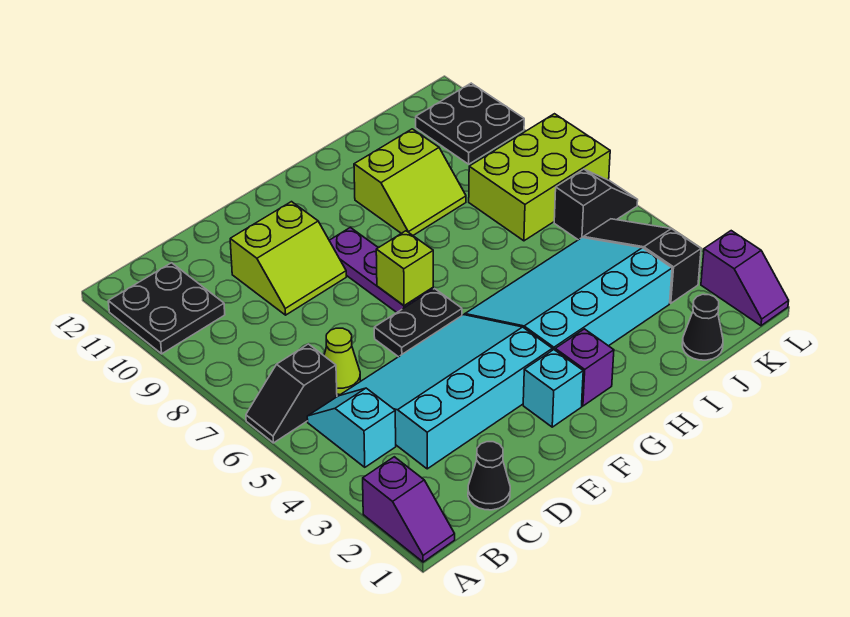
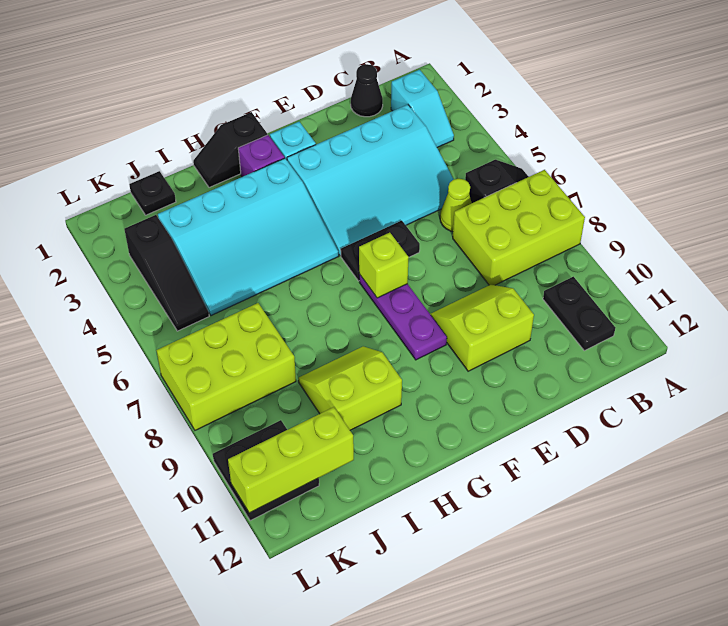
purple slope A1:A2 level 1 top 2 -> none
none -> lime brick A7:C8 level 1
black plate A10:B11 level 1 -> black plate B10:B11 level 1
cyan slope B4:B5 level 1 top 4 -> cyan slope B2:B3 level 1 top 2
black cone J1 level 1 -> black plate J1 level 1
none -> lime brick J11:L11 level 2
black slope K6:L6 level 1 top K -> black slope G1:H1 level 1 top G
purple slope L1:L2 level 1 top 2 -> none

